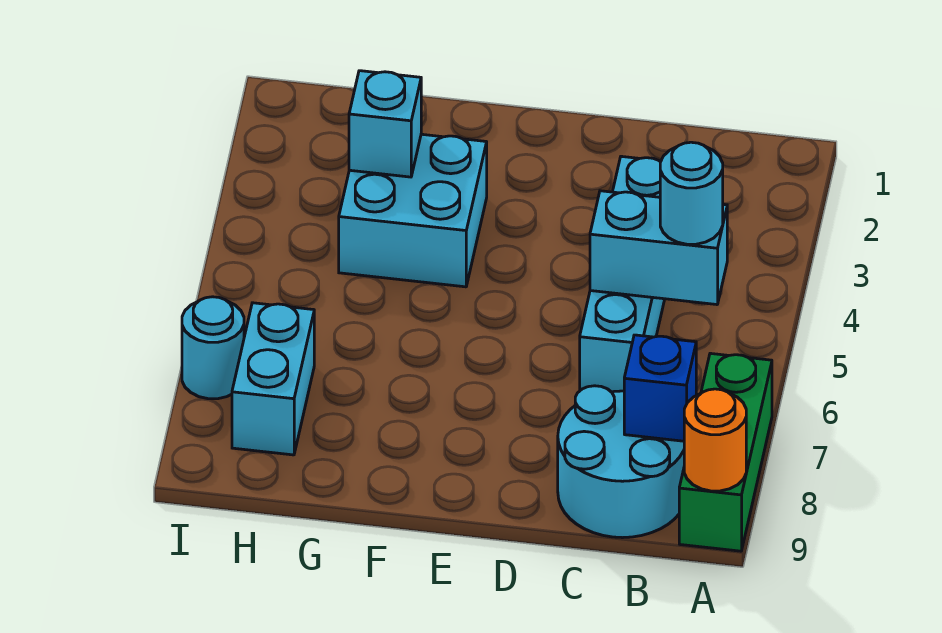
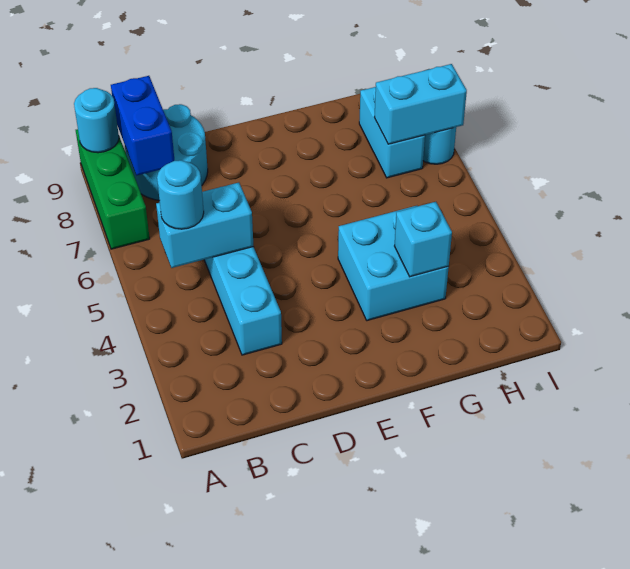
orange round brick A9 level 2 -> cyan round brick A9 level 2
blue brick B8 level 2 -> blue brick B8:B9 level 2
none -> cyan brick H7:I7 level 2

